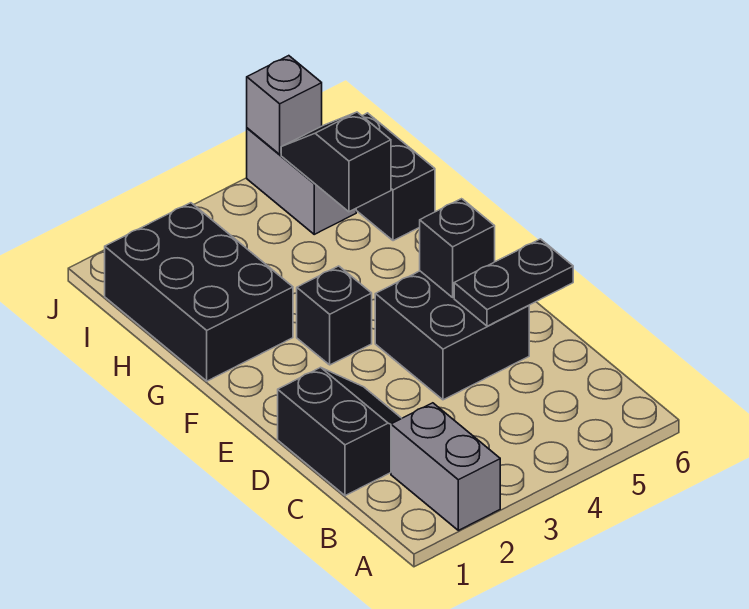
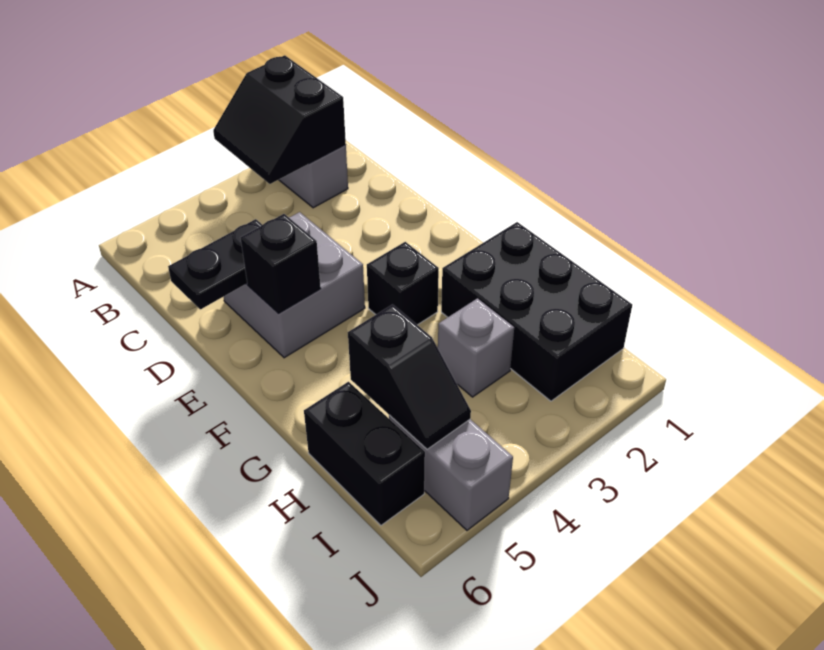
black slope C1:D2 level 1 top 1 -> black slope A2:B3 level 2 top 2
black brick D4:E5 level 1 -> grey brick D4:E5 level 1
grey brick J5 level 2 -> grey brick H3 level 1

